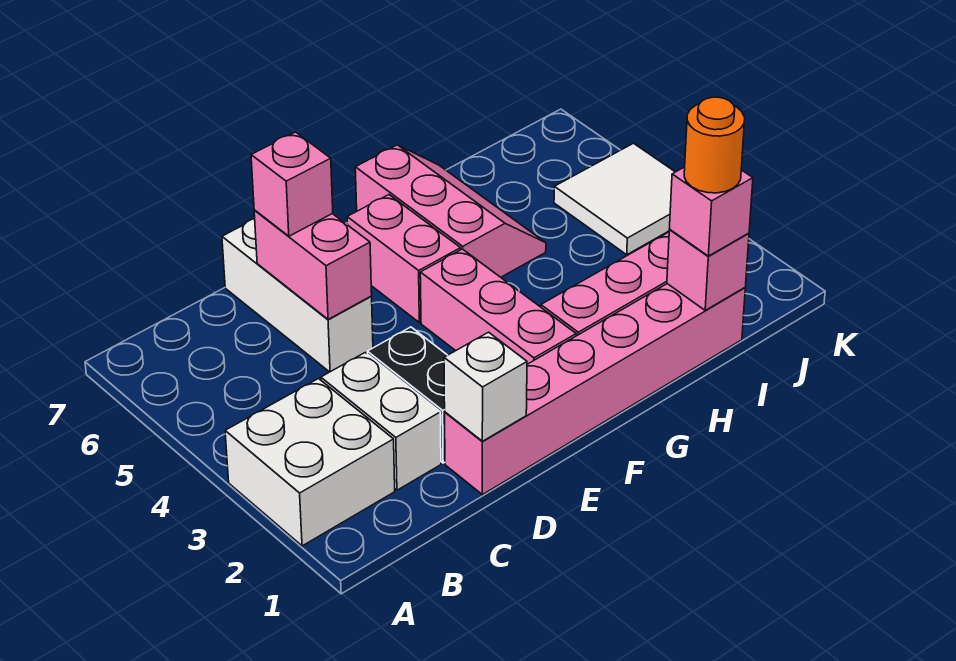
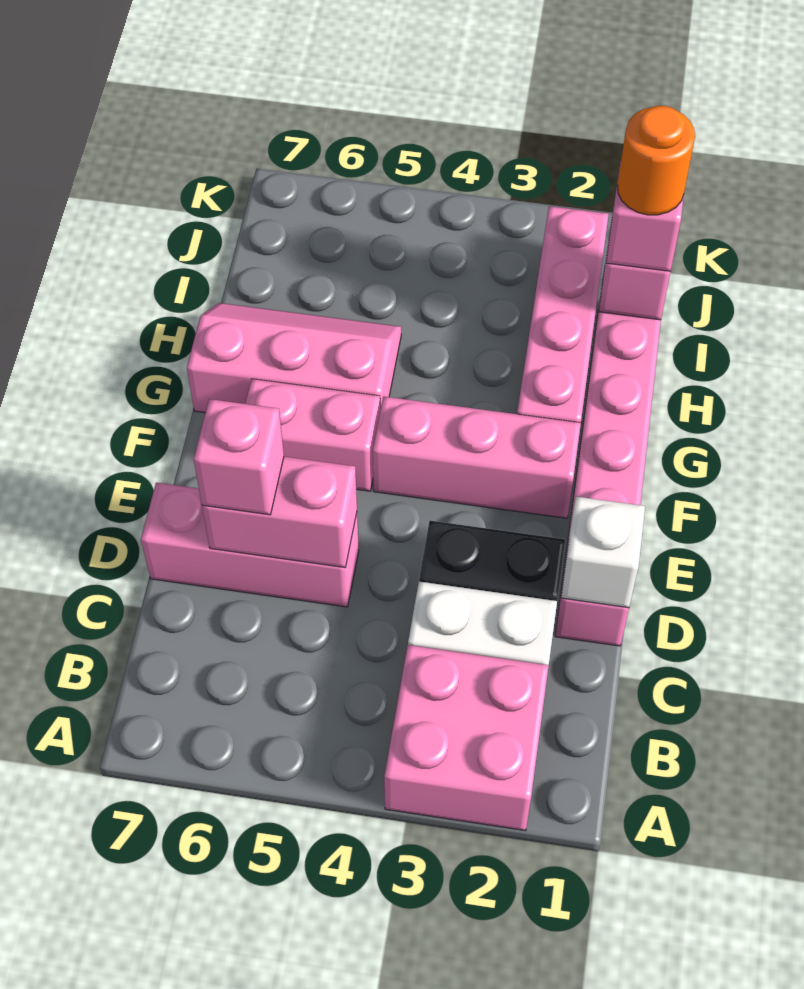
white brick A2:B3 level 1 -> pink brick A2:B3 level 1
white brick D5:D7 level 1 -> pink brick D5:D7 level 1
white tile J4:K5 level 1 -> none

